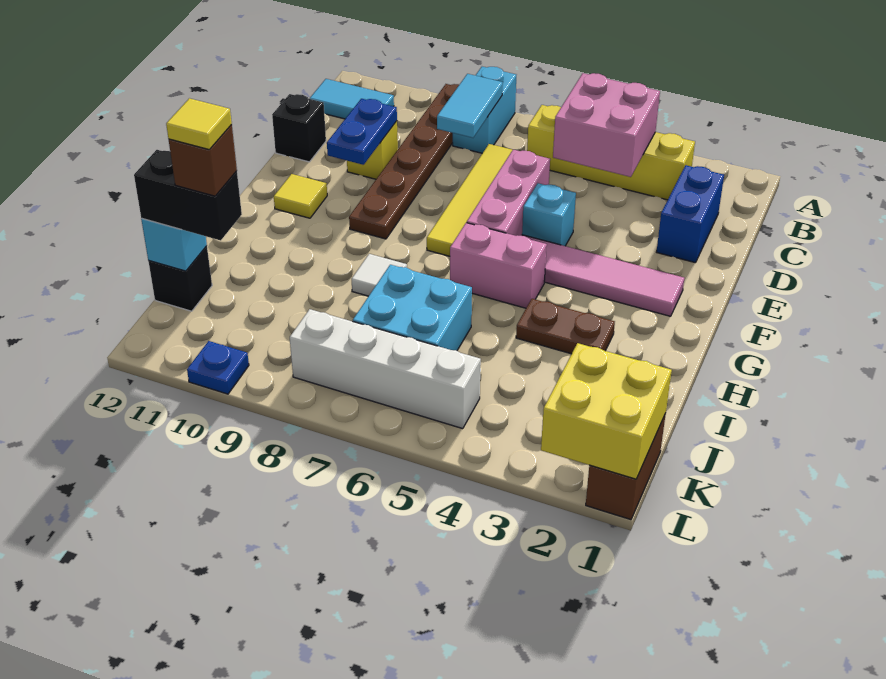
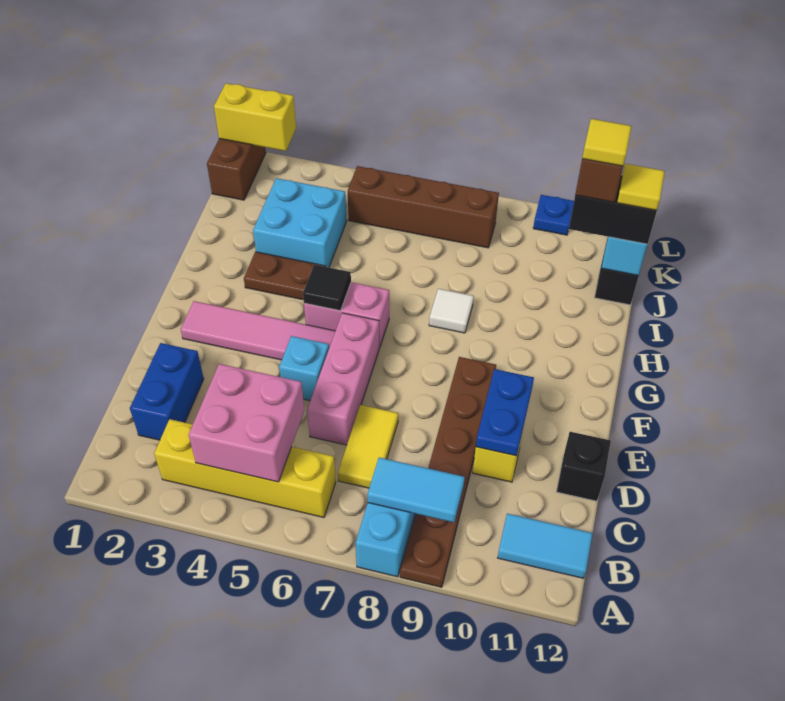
cyan tile B8:C8 level 2 -> cyan tile B8:B9 level 2
yellow tile C7:F7 level 1 -> yellow tile C7:D7 level 1
yellow tile F11 level 1 -> yellow tile J12 level 4
none -> black tile G5 level 2
cyan brick I6:J7 level 1 -> cyan brick I3:J4 level 1
yellow brick K1:L2 level 2 -> yellow brick L1:L2 level 2
white brick K5:K8 level 1 -> brown brick K5:K8 level 1

